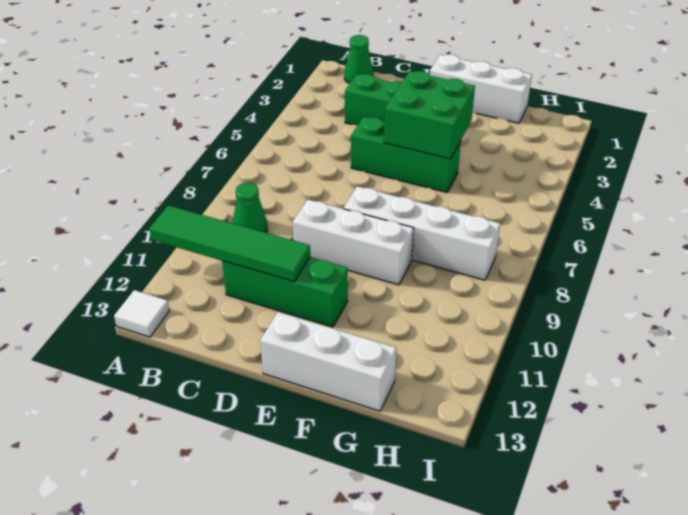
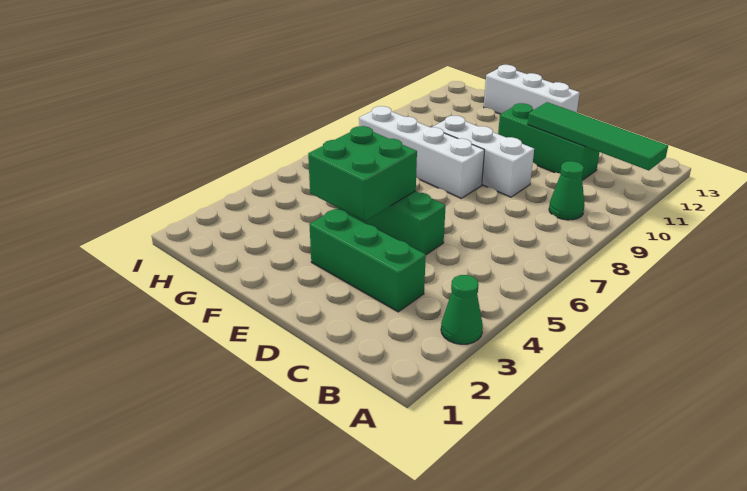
white tile A13 level 1 -> none
green cone B1 level 1 -> green cone A3 level 1
white brick E1:G1 level 1 -> none

